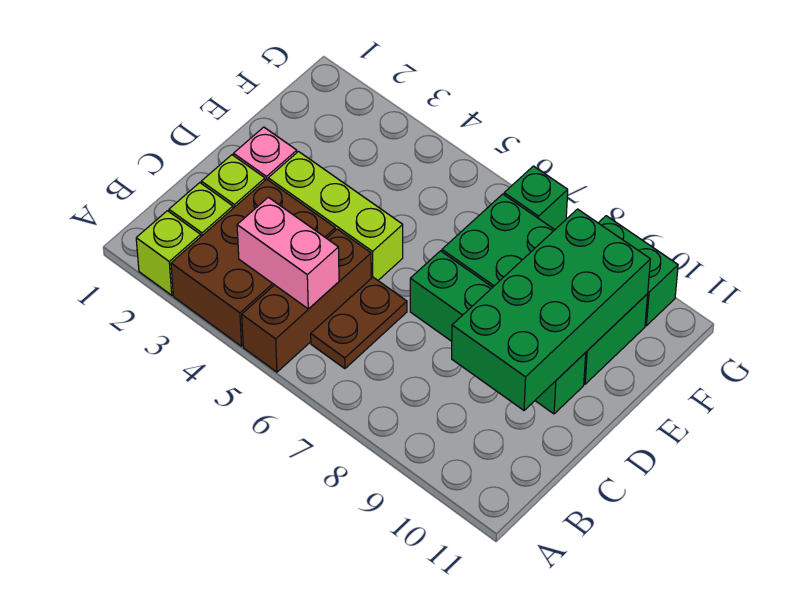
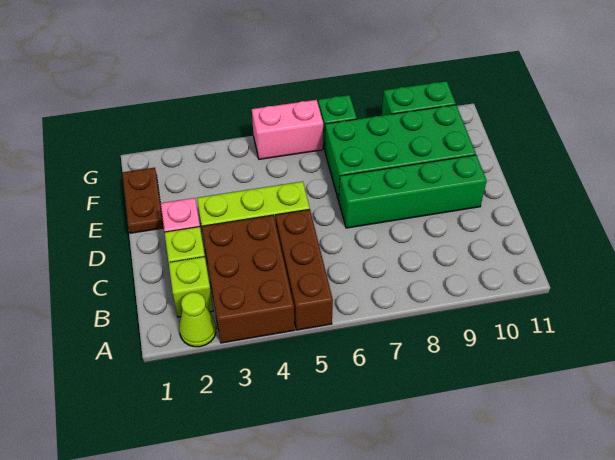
lime brick A2 level 1 -> lime cone A2 level 1
pink brick B4:B5 level 2 -> pink brick G5:G6 level 1
brown plate B6:C6 level 1 -> brown plate E1:F1 level 1
green brick C9:F10 level 2 -> none

